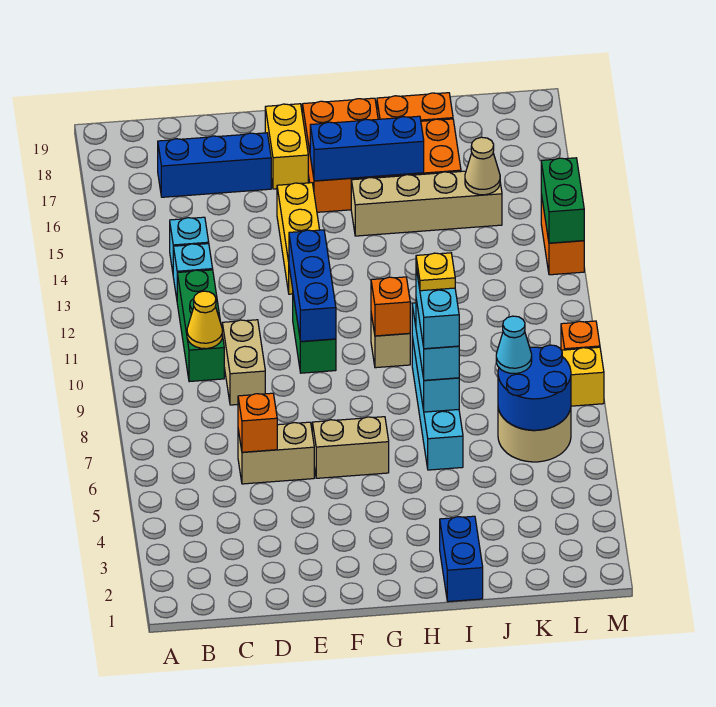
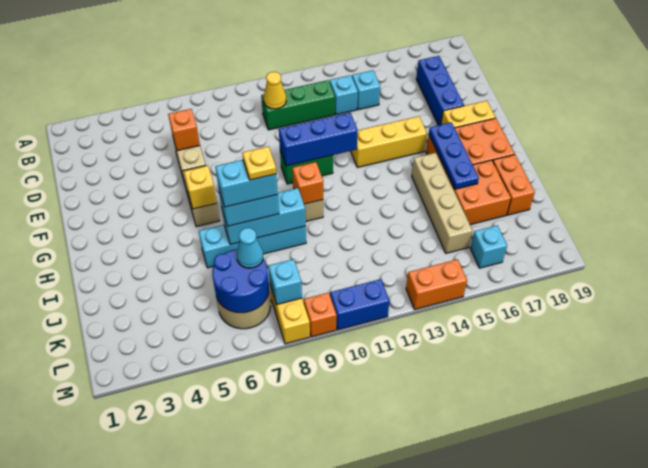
tan brick D9:D10 level 1 -> none
none -> yellow brick G6 level 2
blue brick G16:I16 level 2 -> blue plate G16:I16 level 2
blue brick I1:I2 level 1 -> blue brick M10:M11 level 1
tan cone K15 level 2 -> none
none -> cyan brick L8 level 2
none -> cyan brick L16 level 1
green brick M13:M14 level 2 -> none

